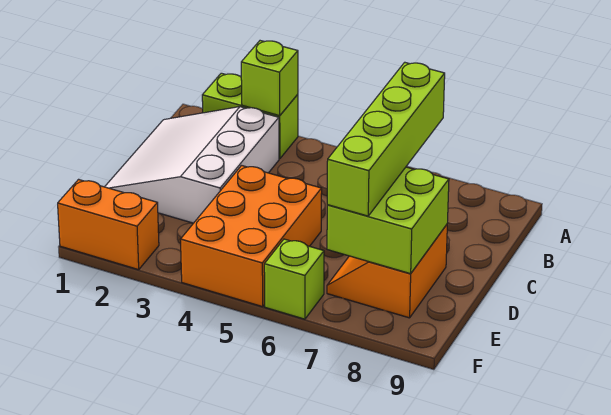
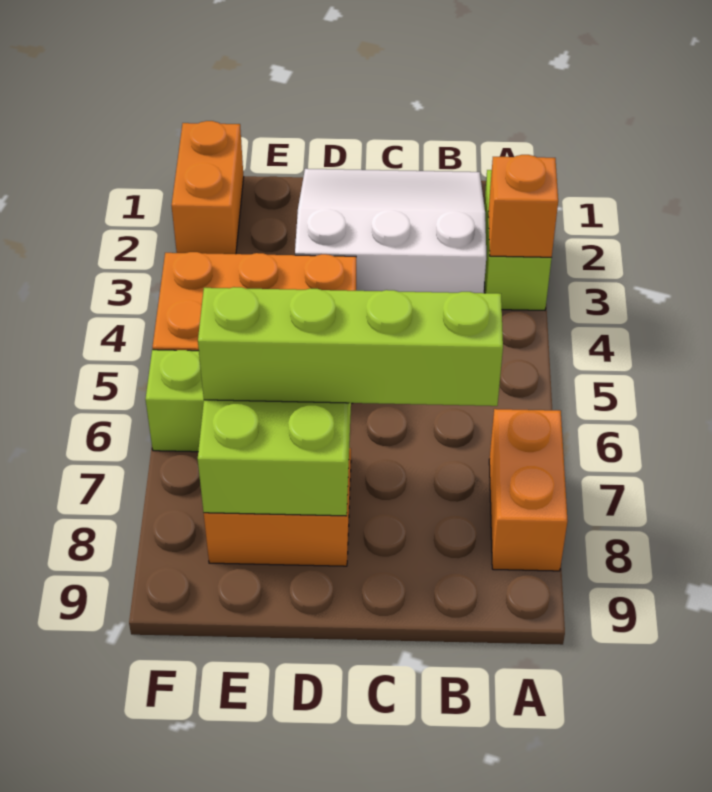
lime brick A3 level 2 -> orange brick A3 level 2
none -> orange brick A7:A8 level 1

